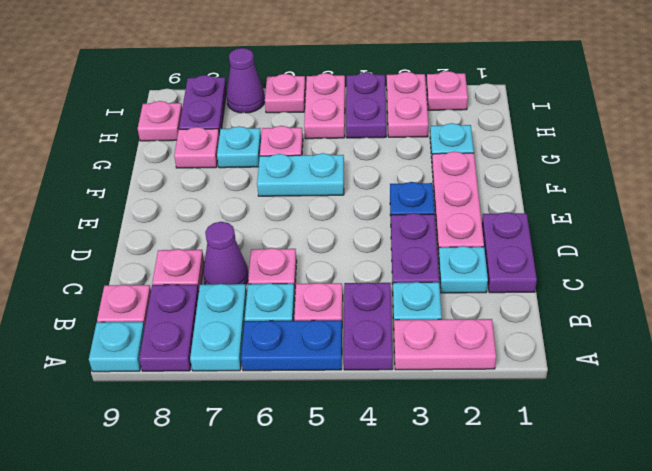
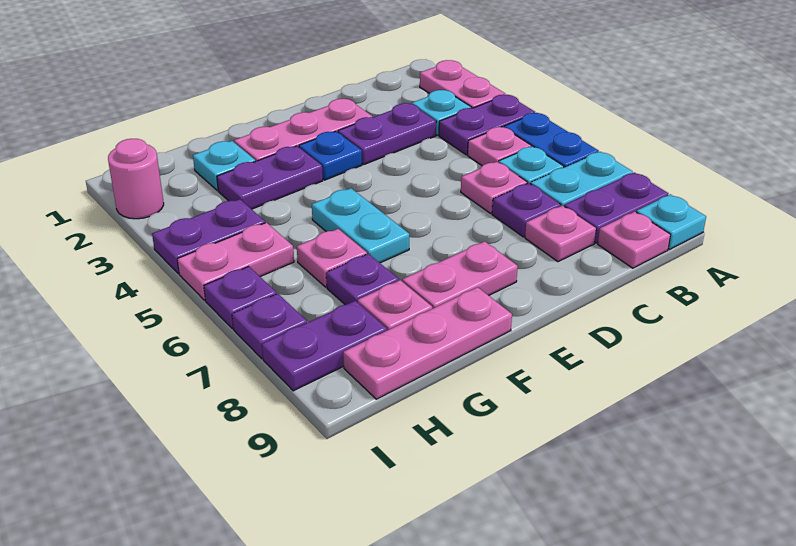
purple plate C1:D1 level 1 -> purple plate F3:G3 level 1
cyan plate C2 level 1 -> none
purple cone C7 level 1 -> purple plate C7 level 1
cyan plate G7 level 1 -> purple plate G7 level 1
pink plate H3:I3 level 1 -> pink plate E8:F8 level 1
pink plate H9 level 1 -> pink plate F9:H9 level 1
pink plate I2 level 1 -> pink round brick I2 level 1
pink plate I6 level 1 -> purple plate I6 level 1
purple cone I7 level 1 -> purple plate I7 level 1

